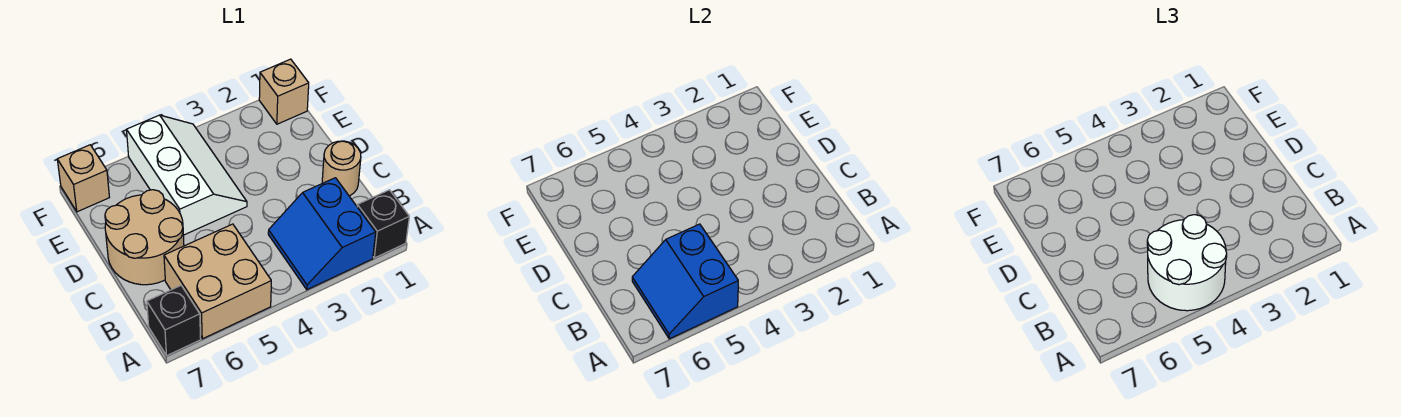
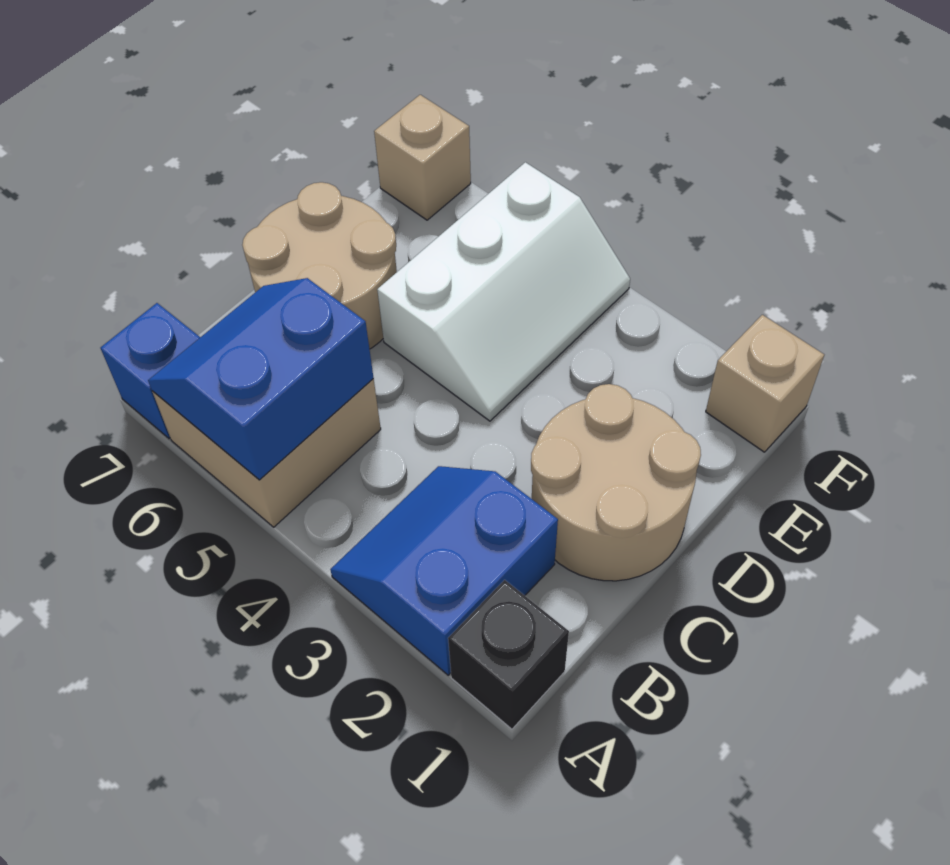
white round brick A4:B5 level 3 -> none
black brick A7 level 1 -> blue brick A7 level 1
tan round brick C1 level 1 -> tan round brick C1:D2 level 1

